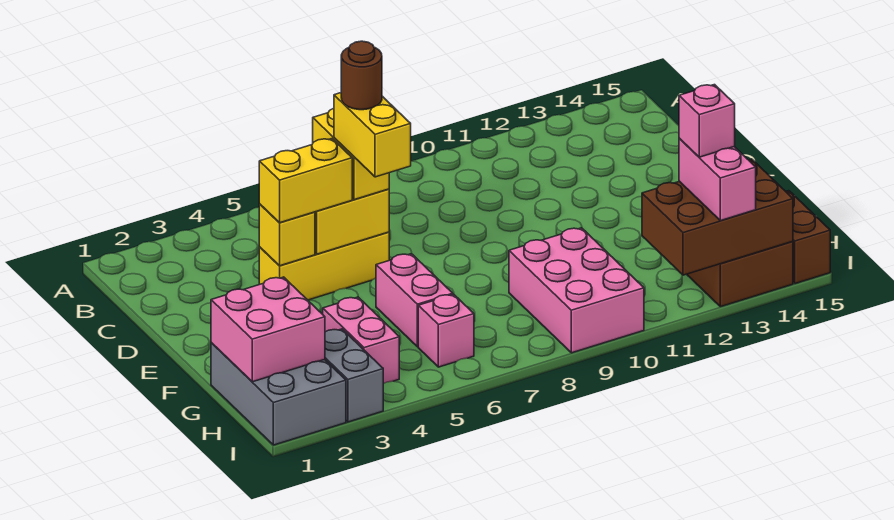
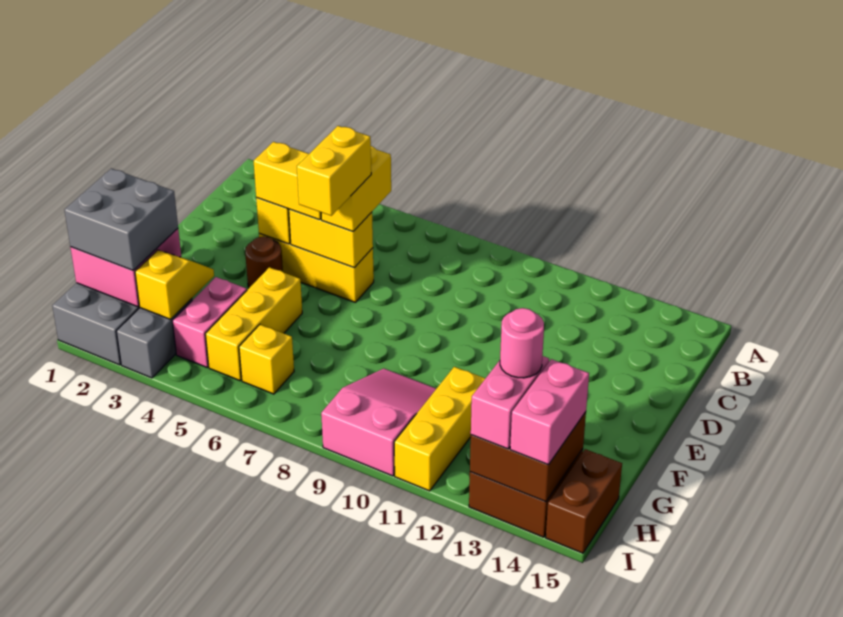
brown round brick D6 level 5 -> brown round brick E4 level 1
none -> yellow brick F5:H5 level 1
pink brick F6:G6 level 1 -> pink brick H14:I14 level 3
none -> grey brick G1:H2 level 3
none -> yellow slope G3:H3 level 2 top H
pink brick G9:I10 level 1 -> pink slope G9:I10 level 1 top I
none -> yellow brick G11:I11 level 1
pink brick H6 level 1 -> yellow brick H6 level 1
brown brick H12:I14 level 2 -> brown brick H13:I14 level 2
pink brick H13 level 4 -> pink round brick H13 level 4

